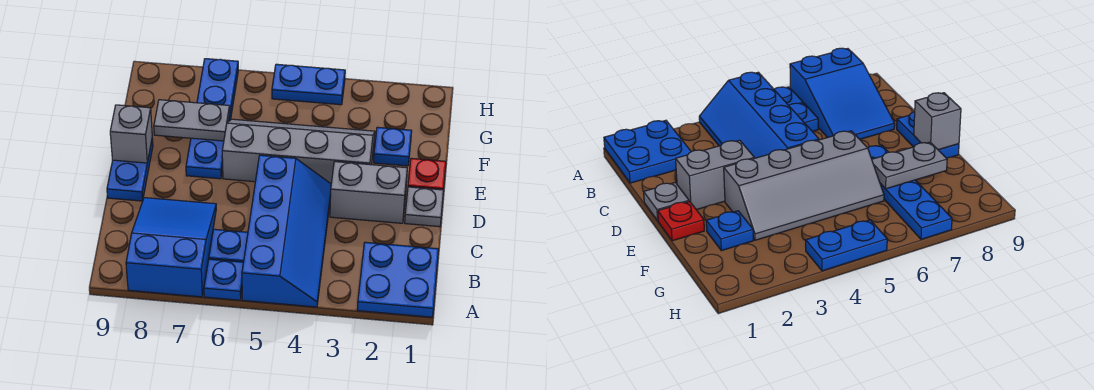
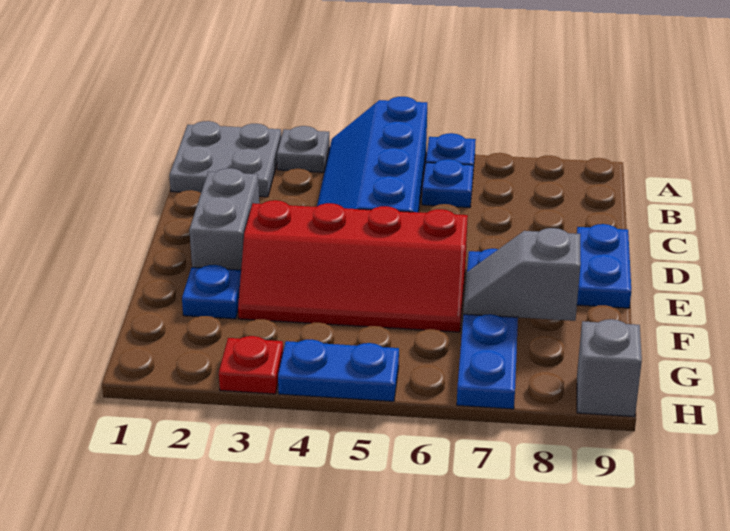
blue plate A1:B2 level 1 -> grey plate A1:B2 level 1
blue slope A7:C8 level 1 top A -> none
grey plate D1 level 1 -> grey plate A3 level 1
grey brick D2:D3 level 1 -> grey brick D2:E2 level 1
red plate E1 level 1 -> red plate H3 level 1
grey slope E3:F6 level 1 top E -> red slope E3:F6 level 1 top E
grey brick E9 level 2 -> grey brick H9 level 1
grey plate F7:F8 level 2 -> grey slope F7:F8 level 2 top 8

